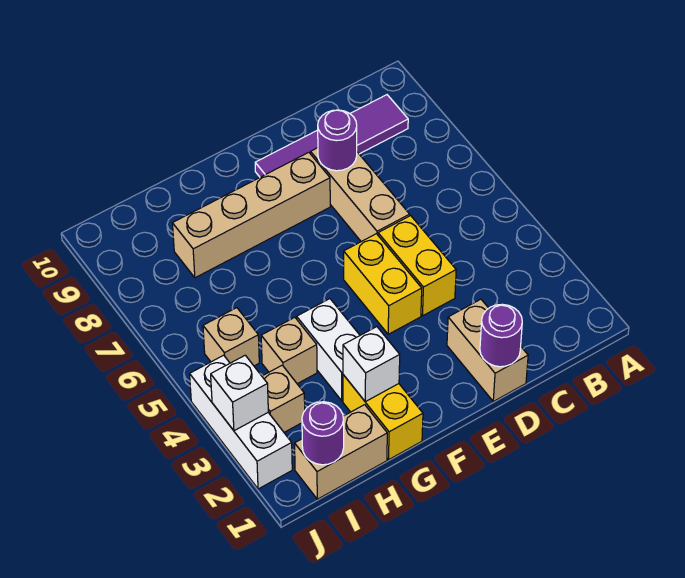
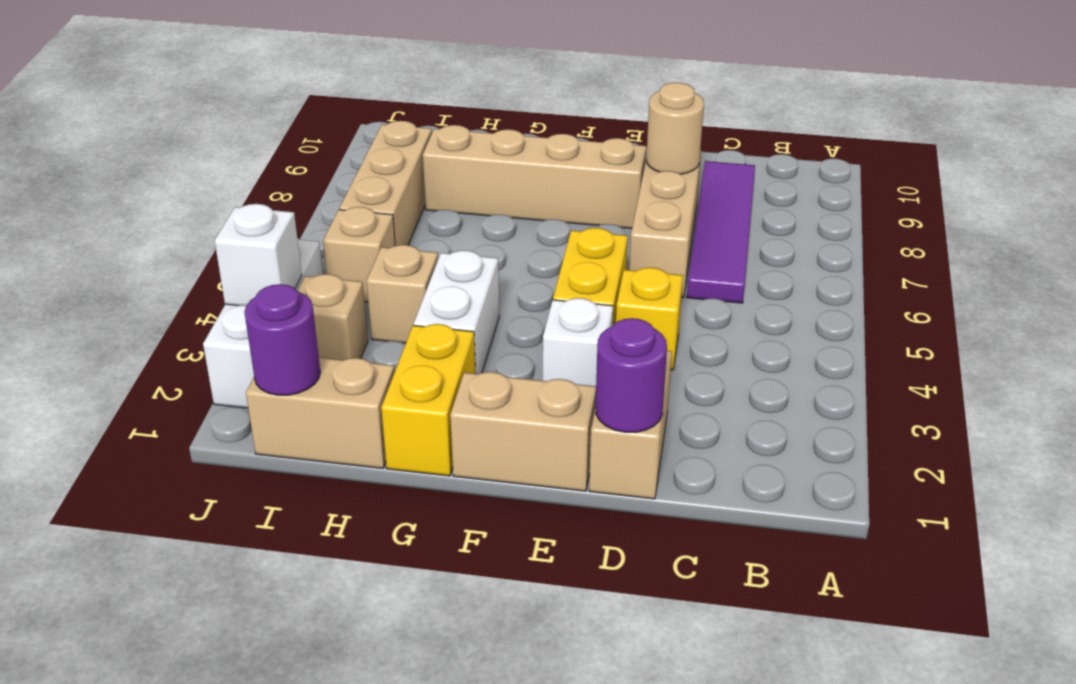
purple tile B9:E9 level 1 -> purple tile C6:C9 level 1
yellow brick D4:D5 level 1 -> yellow brick D4 level 1
purple round brick D8 level 2 -> tan round brick D8 level 2
none -> tan brick E1:F1 level 1
white brick G2 level 2 -> white brick E3 level 1
none -> tan brick I6:I8 level 1

